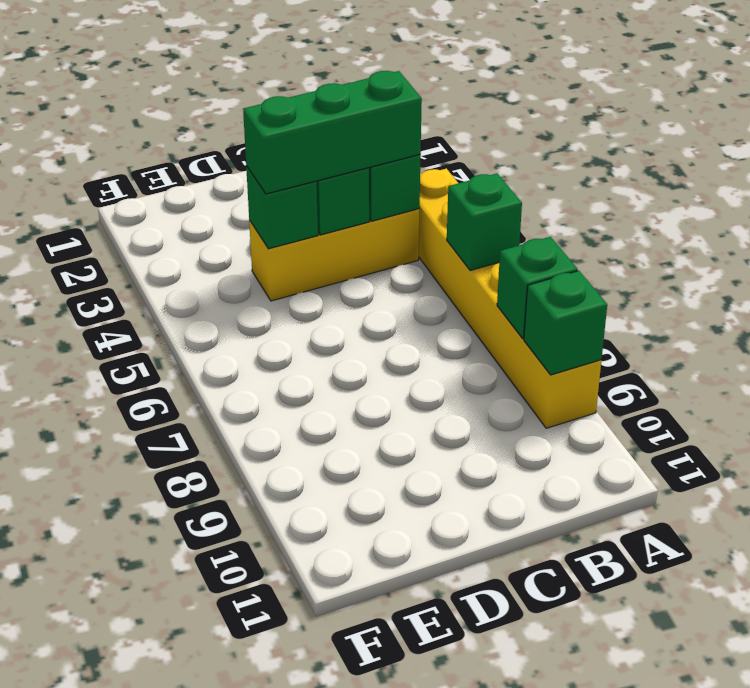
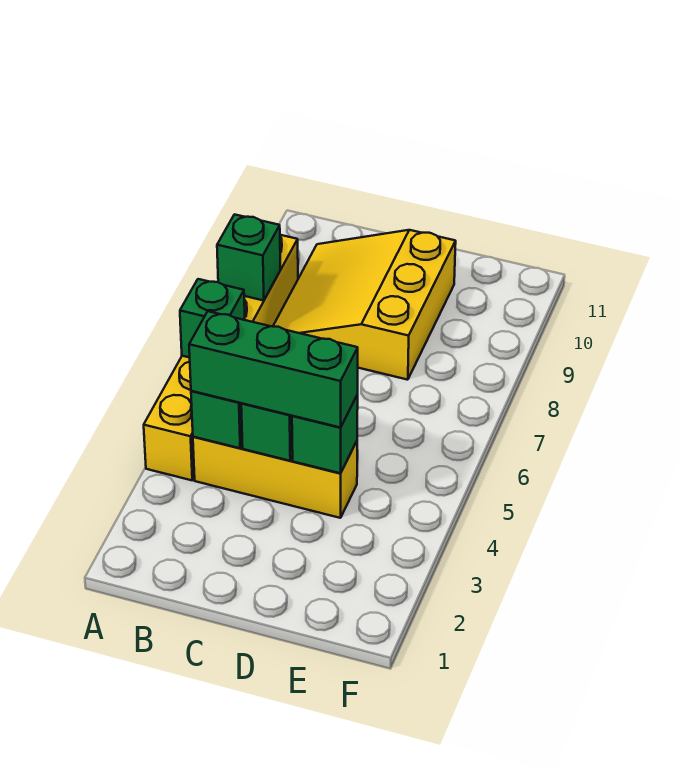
green brick A9 level 2 -> none
none -> yellow slope B8:D10 level 1 top D

